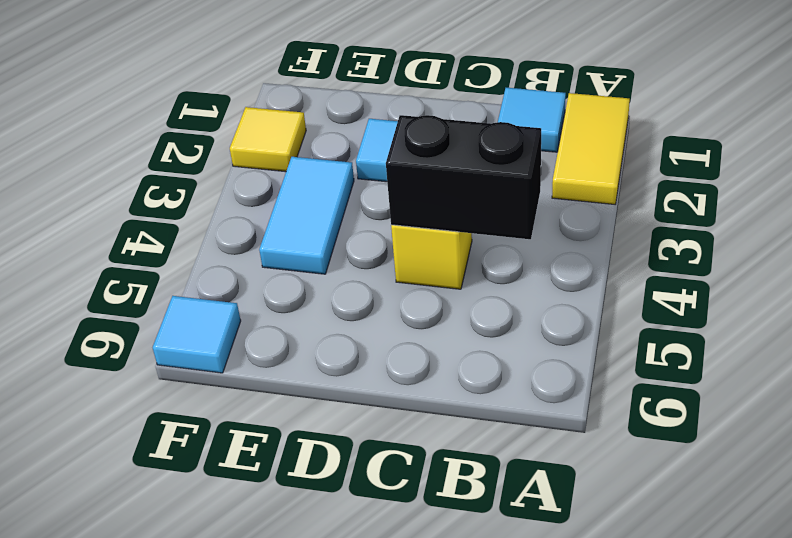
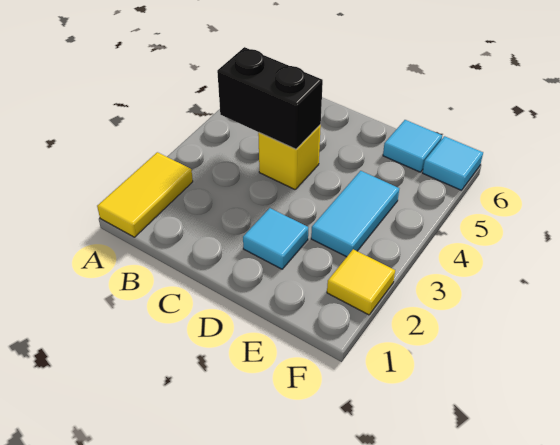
cyan tile B1 level 1 -> cyan tile E6 level 1

